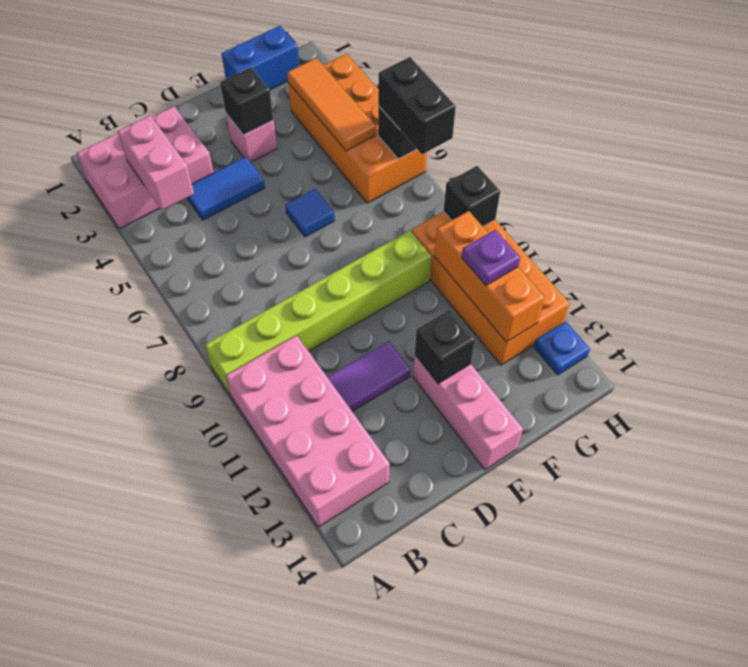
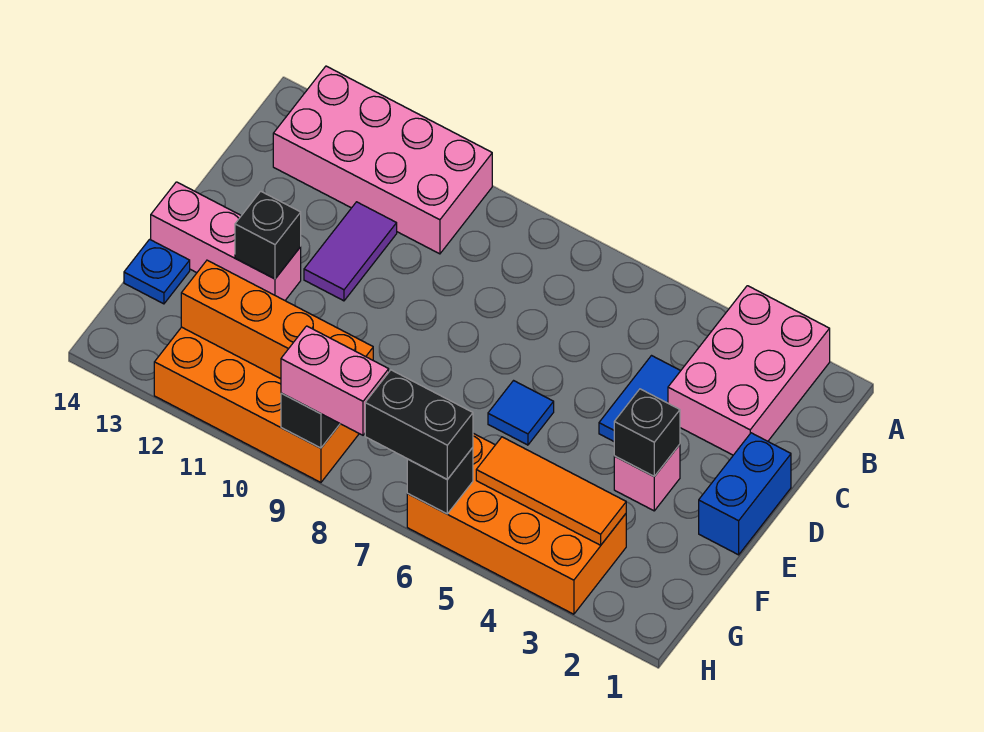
lime brick A9:F9 level 1 -> none
pink brick B3:B4 level 2 -> pink brick H8:H9 level 3
blue brick F1:G1 level 1 -> blue brick D1:E1 level 1
orange brick G10:G12 level 2 -> orange brick G9:G12 level 2
purple plate G11 level 3 -> none
blue plate H13 level 1 -> blue plate F14 level 1

